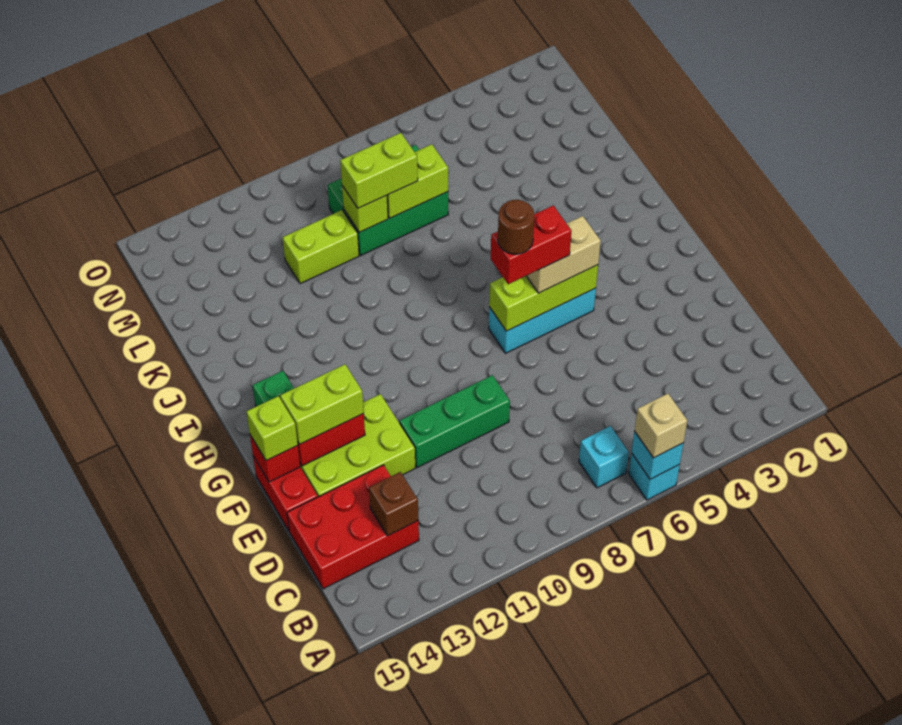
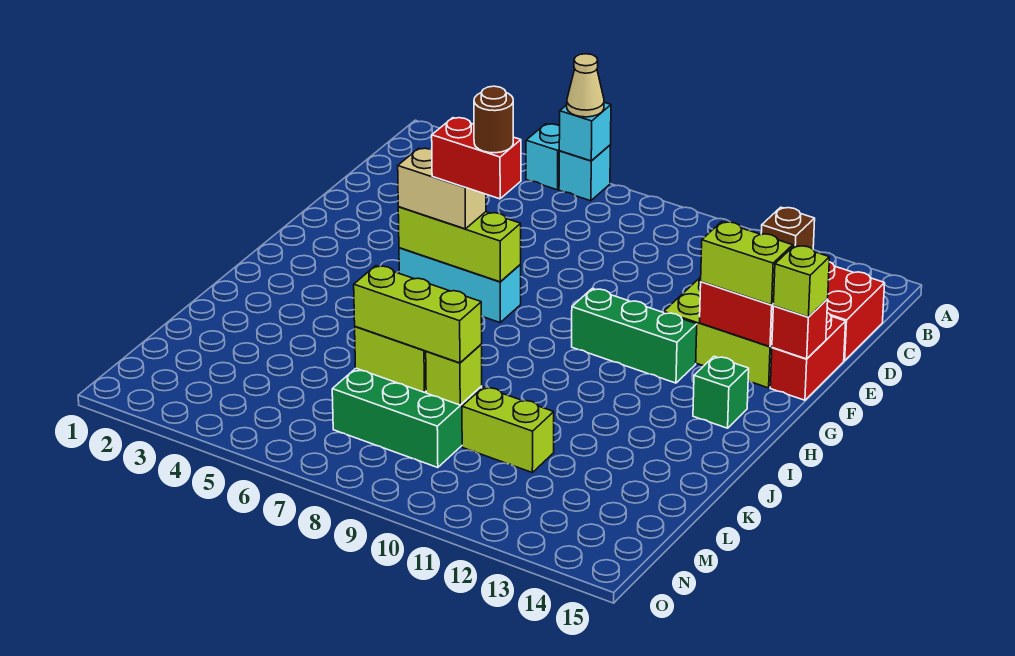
tan brick A6 level 3 -> tan cone A6 level 3
cyan brick B7 level 1 -> cyan brick A5 level 1
green brick E9:E11 level 1 -> green brick G10:G12 level 1
lime brick L8:L9 level 3 -> lime brick L7:L9 level 3

